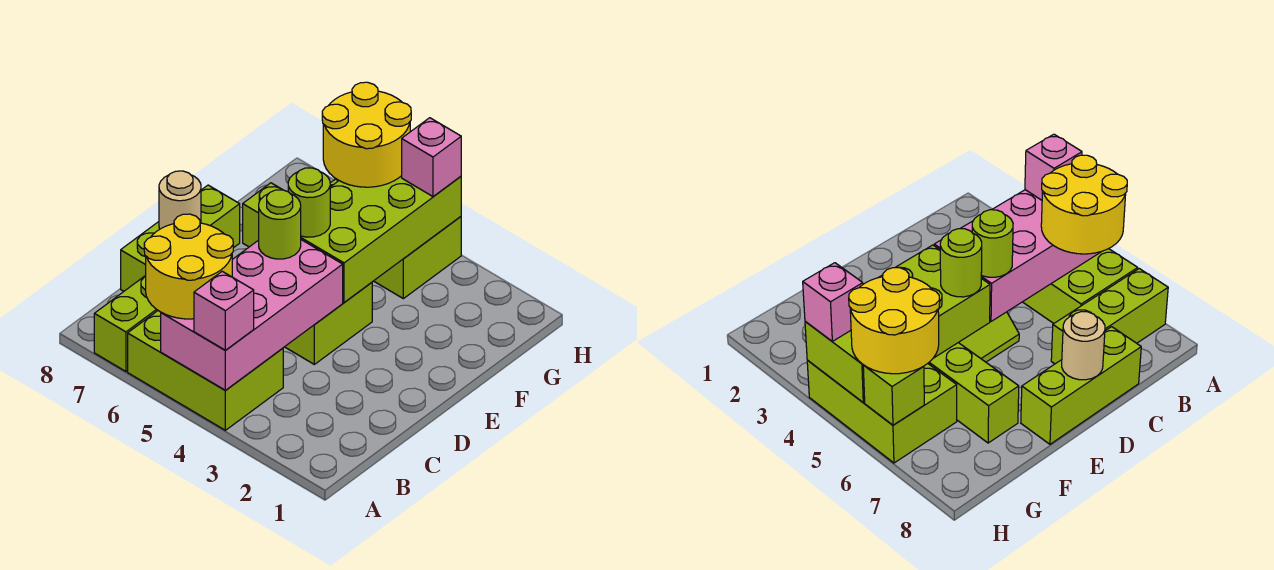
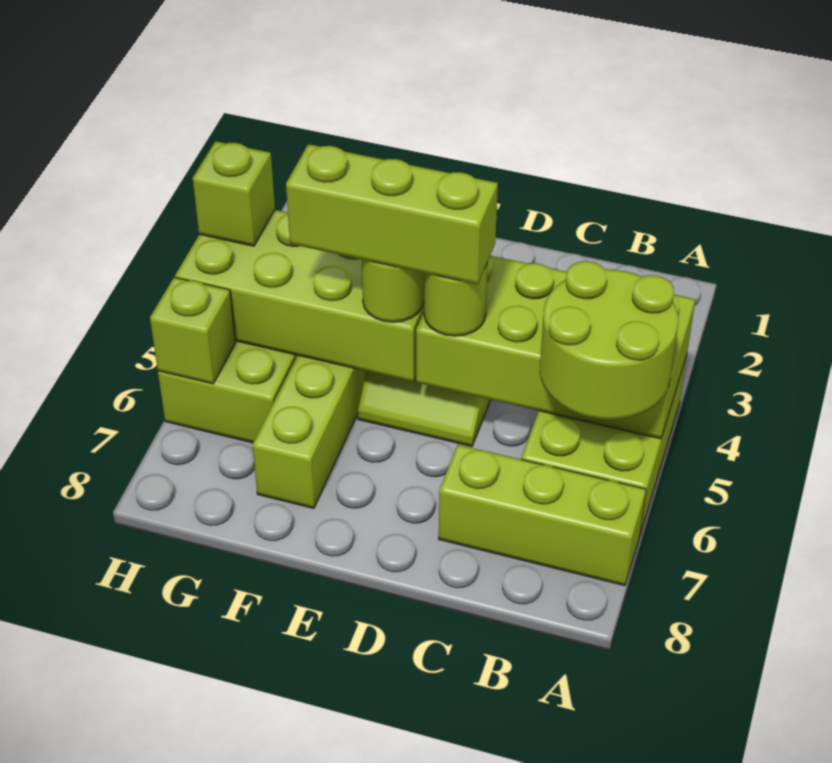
pink brick A4:D5 level 2 -> lime brick A4:D5 level 2
pink brick A4 level 3 -> none
yellow round brick A5:B6 level 3 -> lime round brick A5:B6 level 3
lime brick C8:E8 level 1 -> lime brick D5:F5 level 4
tan round brick D8 level 2 -> none
yellow round brick G5:H6 level 3 -> none
pink brick H4 level 3 -> lime brick H4 level 3

